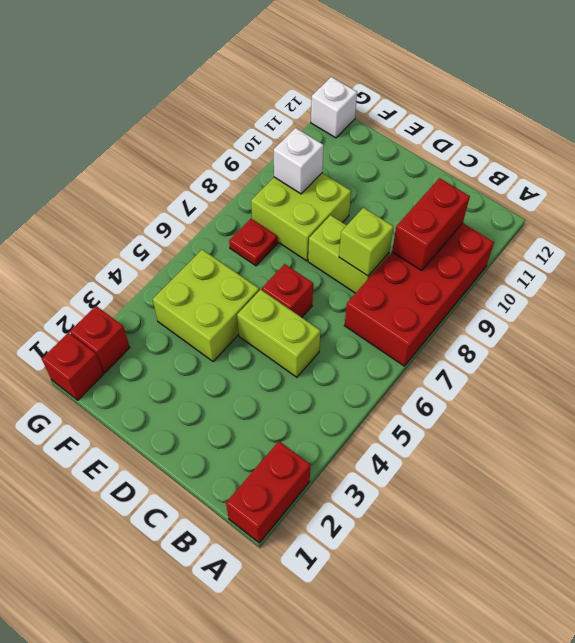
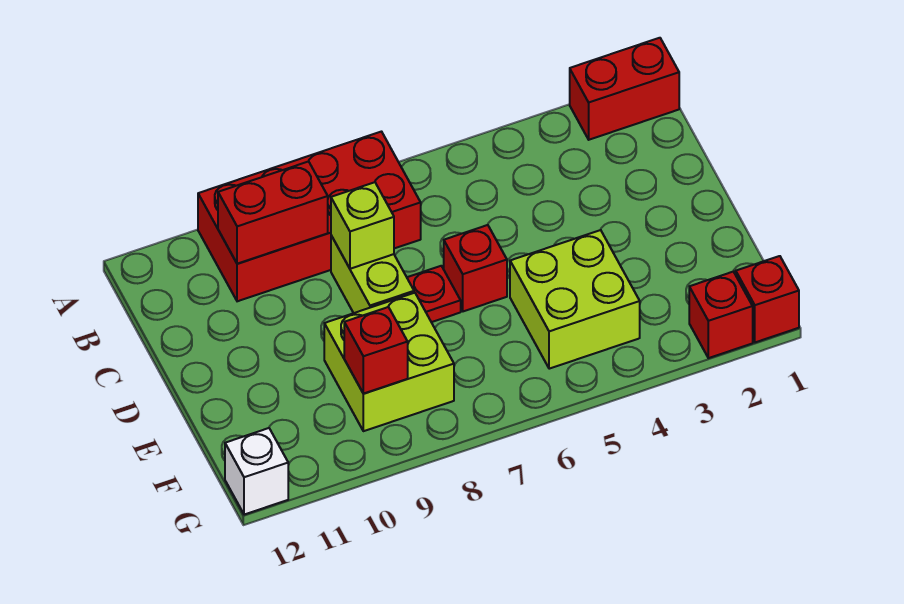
lime brick C5:D5 level 1 -> none
red plate F7 level 1 -> red plate D7 level 1
white brick F9 level 2 -> red brick F9 level 2

